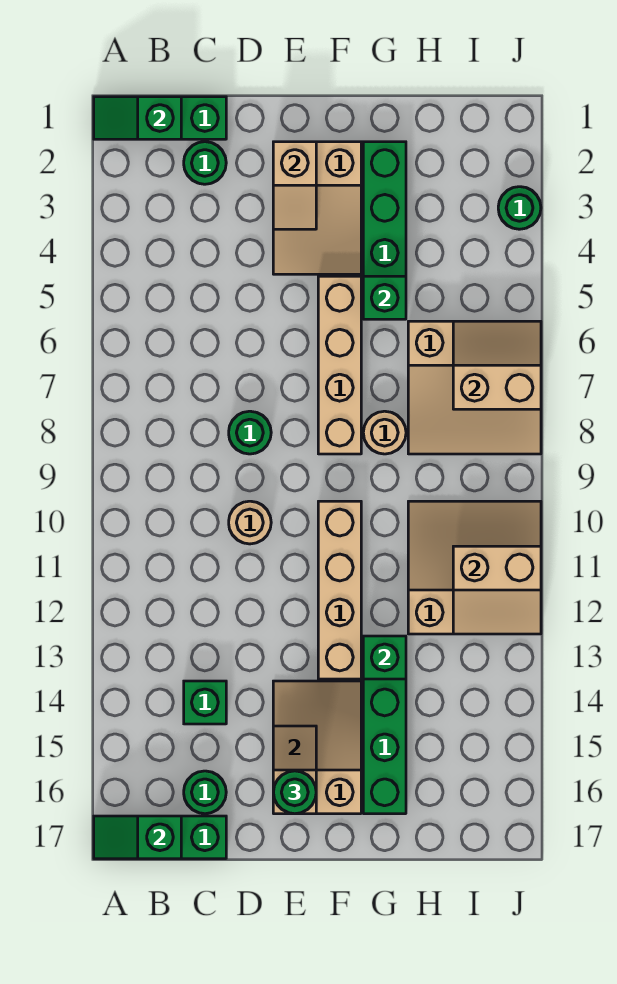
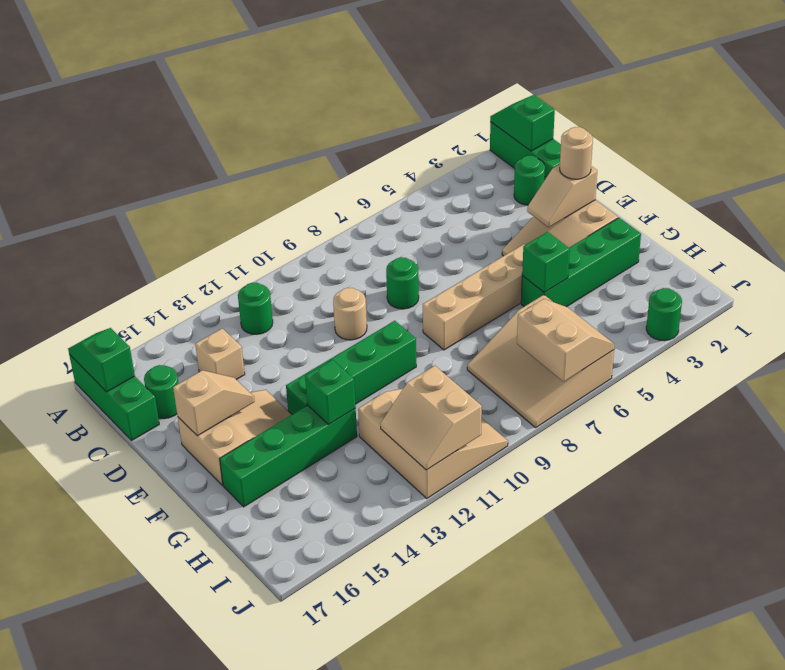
green brick C14 level 1 -> tan brick C14 level 1
green round brick E16 level 3 -> green round brick B12 level 1
tan brick F10:F13 level 1 -> green brick F10:F13 level 1
tan round brick G8 level 1 -> tan round brick E2 level 3

